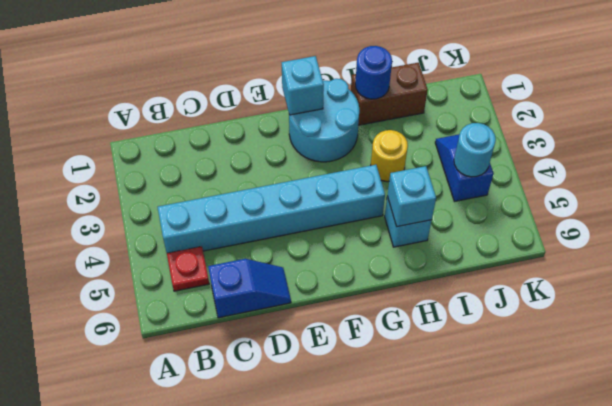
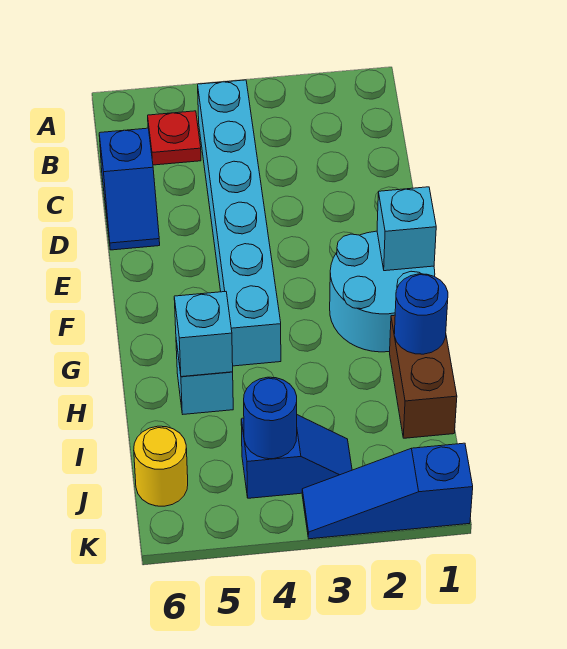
yellow round brick H3 level 1 -> yellow round brick J6 level 1
cyan round brick J4 level 2 -> blue round brick J4 level 2
none -> blue slope K1:K3 level 1 top 1

